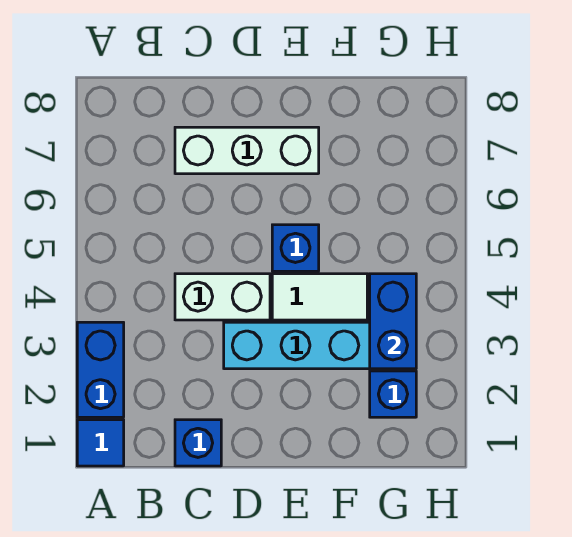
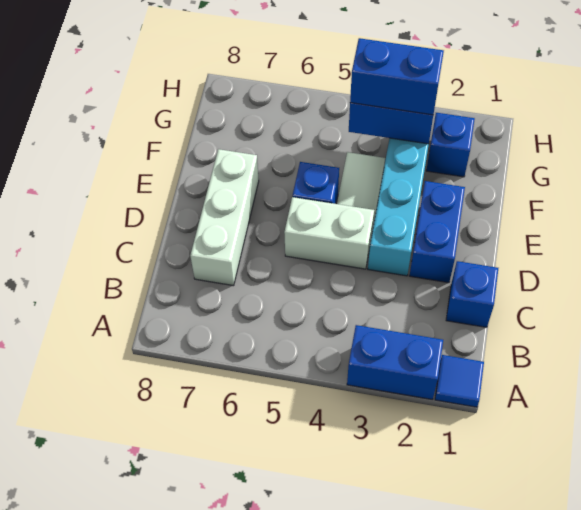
white brick C4:D4 level 1 -> white brick D4:D5 level 1
none -> blue brick D2:E2 level 1
none -> blue brick G3:G4 level 3

